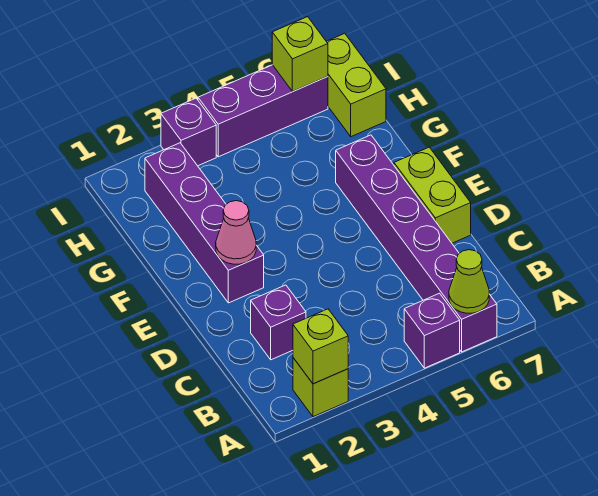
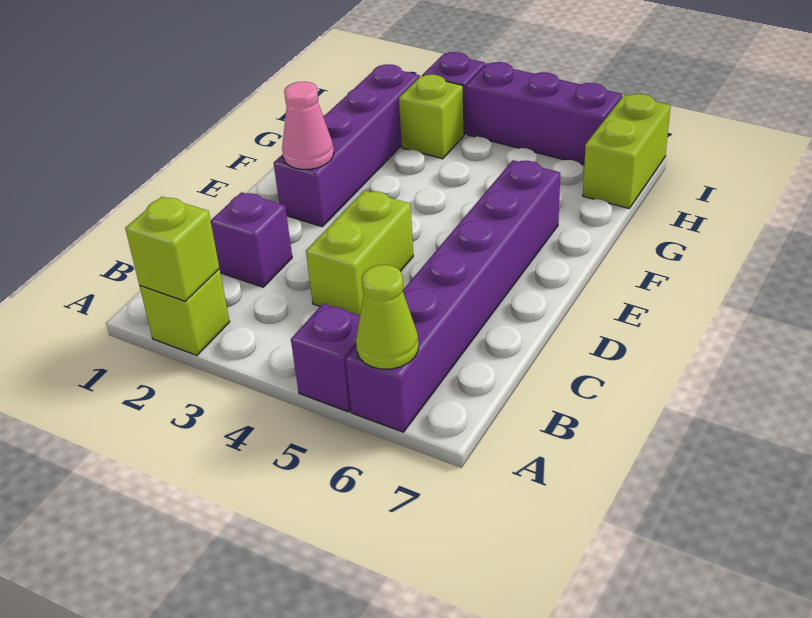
lime brick D7:E7 level 1 -> lime brick C4:D4 level 1
lime brick I6 level 2 -> lime brick H3 level 1

